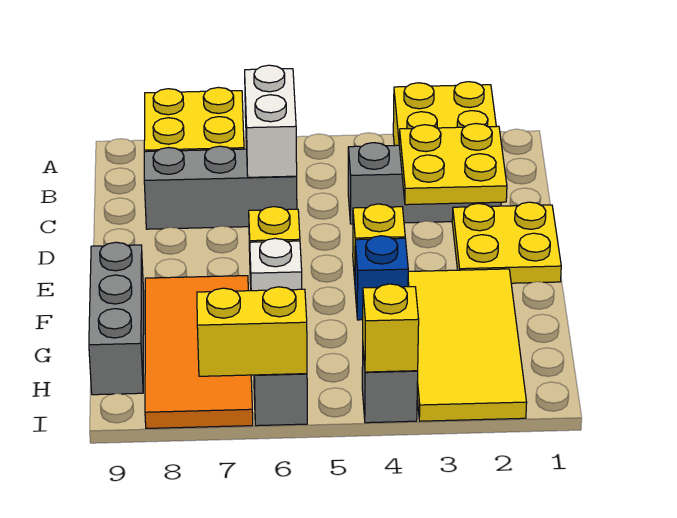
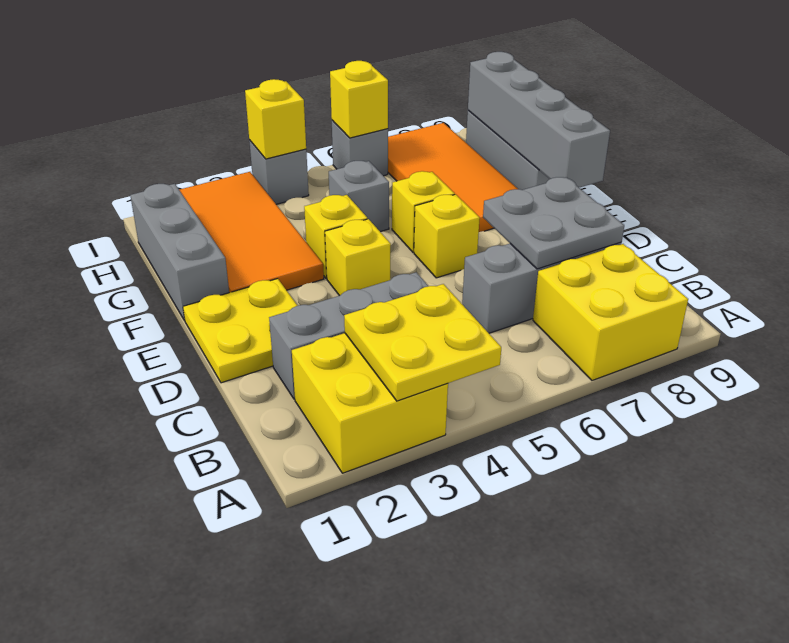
white brick B6:C6 level 2 -> none
yellow plate C2:D3 level 2 -> yellow plate A3:B4 level 2
none -> grey plate C7:D8 level 2
none -> grey brick E9:H9 level 2
none -> grey brick F1:H1 level 1
yellow tile F2:I3 level 1 -> orange tile F2:I3 level 1
blue brick F4 level 1 -> yellow brick F4 level 1
white brick F6 level 1 -> yellow brick F6 level 1
none -> grey brick G5 level 1
yellow brick I6:I7 level 2 -> yellow brick I6 level 2

